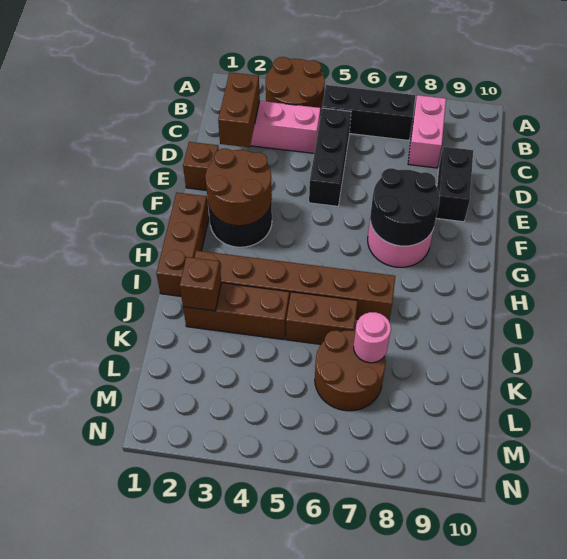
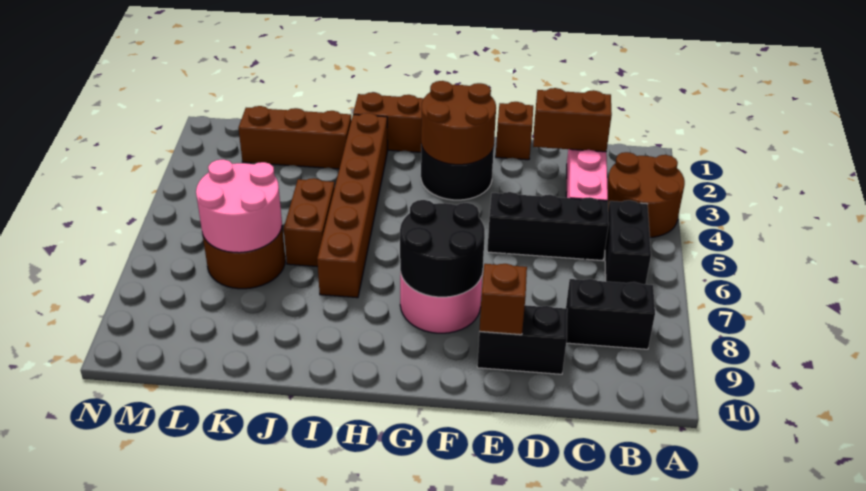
black brick B5:B7 level 1 -> black brick B5:B6 level 1
pink brick B8:C8 level 1 -> black brick B8:C8 level 1
brown brick J2:J4 level 1 -> brown brick J2:L2 level 1
brown brick J2 level 2 -> brown brick E9 level 2
pink round brick K7 level 2 -> pink round brick K6:L7 level 2

